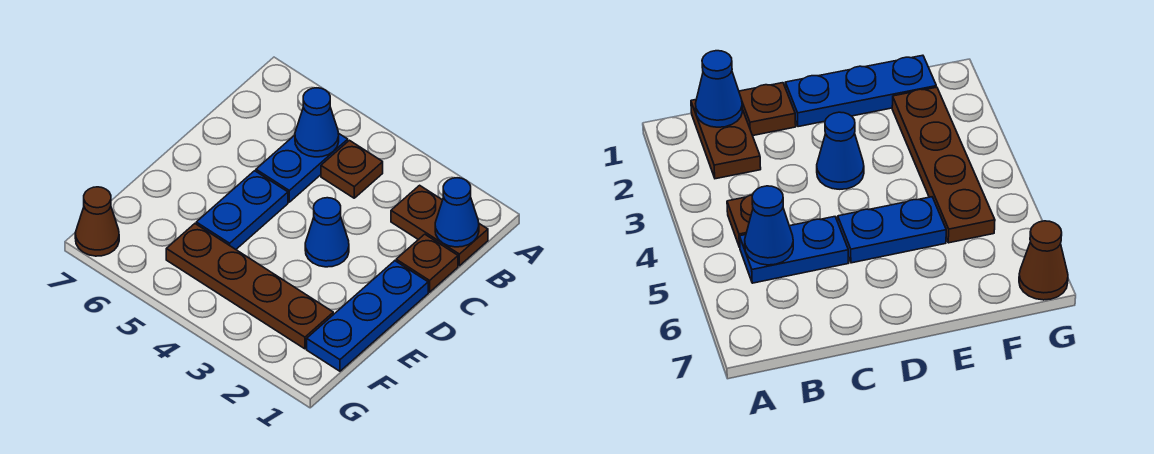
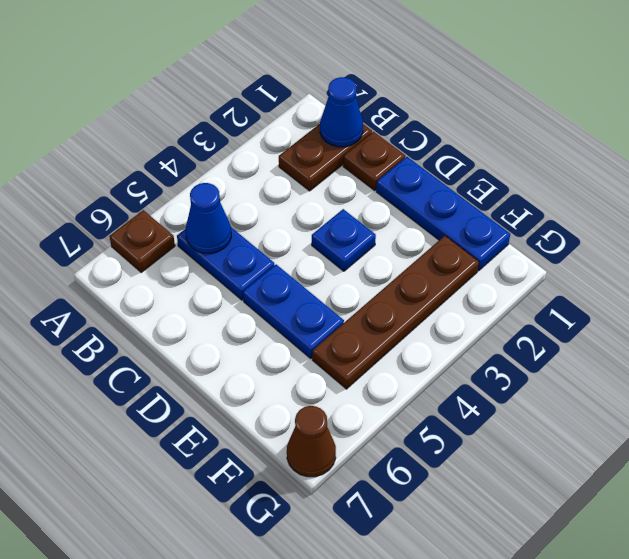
brown plate B4 level 1 -> brown plate A6 level 1
blue cone D3 level 1 -> blue plate D3 level 1

